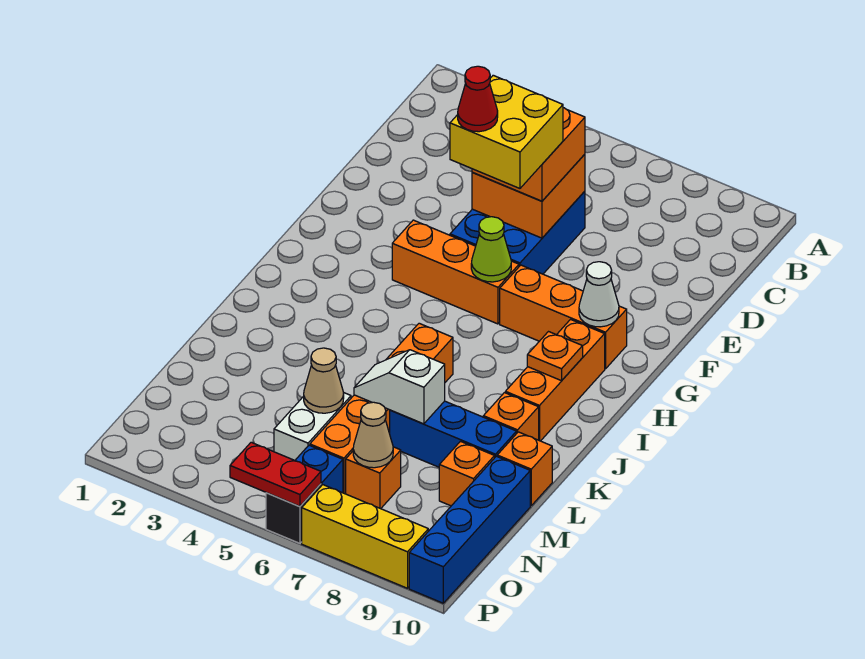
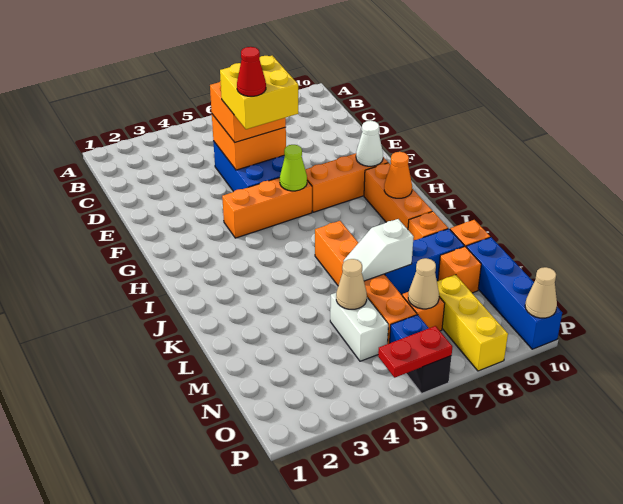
orange plate I9 level 2 -> orange cone I9 level 2
yellow brick P7:P9 level 1 -> yellow brick N8:P8 level 1
none -> tan cone P10 level 2

